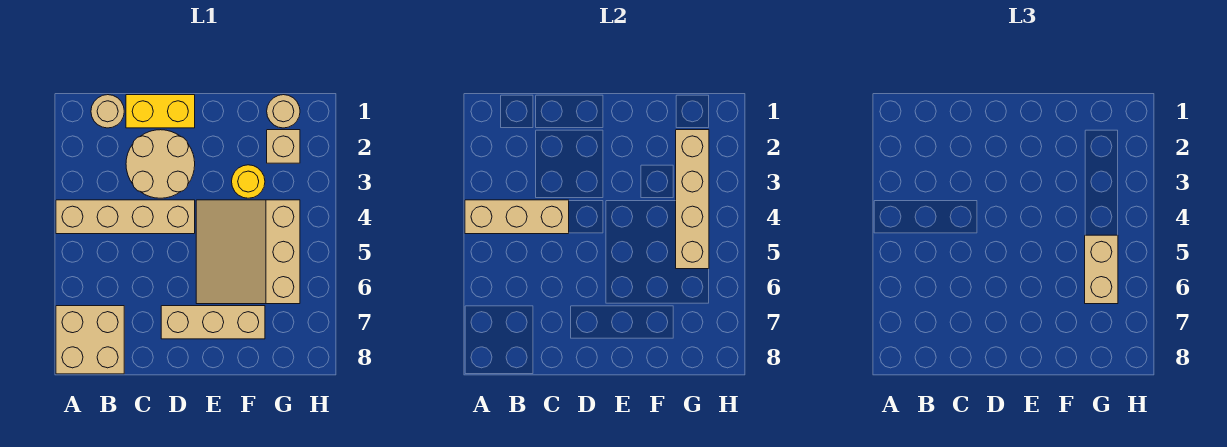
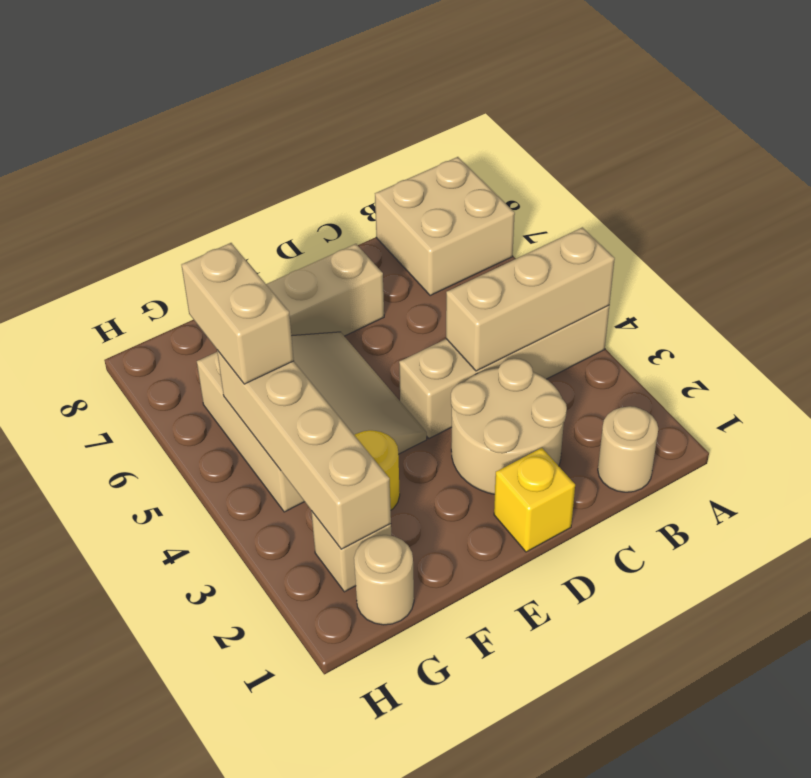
yellow brick C1:D1 level 1 -> yellow brick D1 level 1

